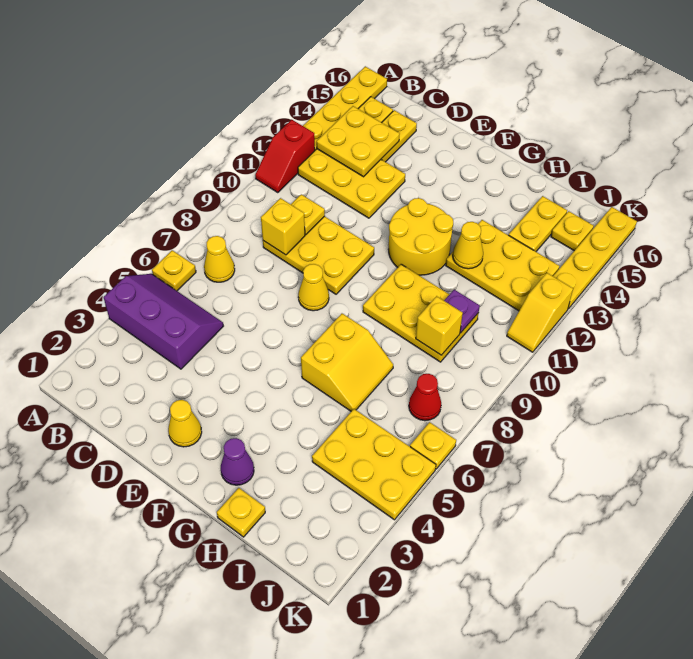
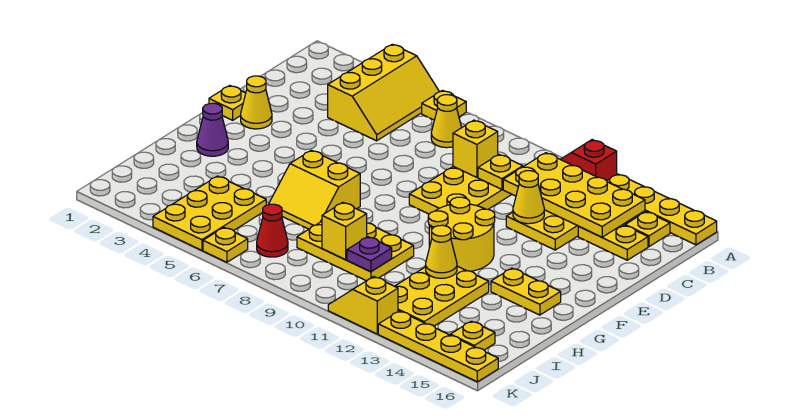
purple slope A4:C5 level 1 top 4 -> yellow slope A4:C5 level 1 top 4
yellow plate B13:C14 level 2 -> yellow plate B11:C14 level 2
yellow cone E8 level 1 -> yellow cone D12 level 2
yellow plate G9:I10 level 1 -> yellow plate H8:I10 level 1
yellow plate H1 level 1 -> yellow plate E1 level 1
yellow plate I14:I15 level 1 -> yellow plate G14:G15 level 1

